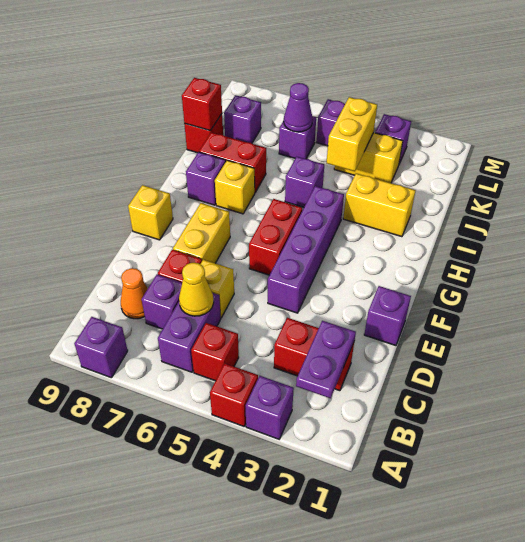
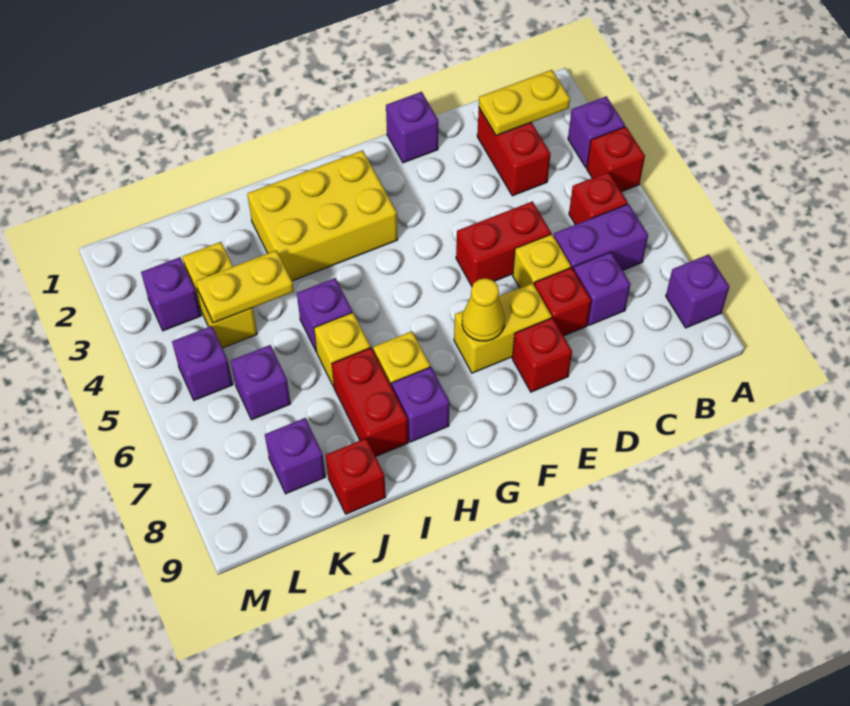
purple plate B2:C2 level 2 -> yellow plate B2:C2 level 2
yellow cone C6 level 2 -> yellow cone F7 level 2
orange cone C8 level 1 -> none
purple brick E4:H4 level 1 -> none
red brick F5:G5 level 1 -> red brick D5:E5 level 1
yellow brick F9 level 1 -> yellow brick I6 level 1
yellow brick I2:I3 level 1 -> yellow brick G2:I3 level 1
yellow brick J4:K4 level 2 -> yellow plate J4:K4 level 2
red brick J9 level 2 -> red brick E8 level 1
purple cone K6 level 2 -> none

